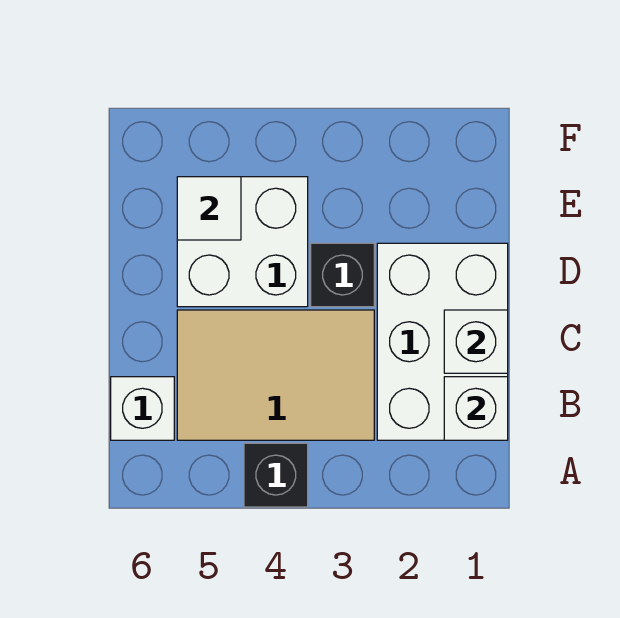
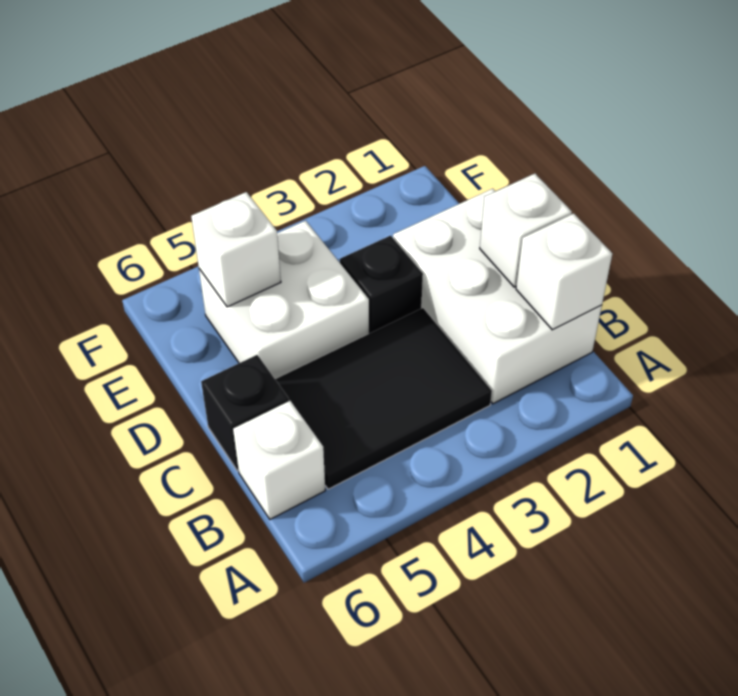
black brick A4 level 1 -> black brick C6 level 1
tan tile B3:C5 level 1 -> black tile B3:C5 level 1
white tile E5 level 2 -> white brick E5 level 2

